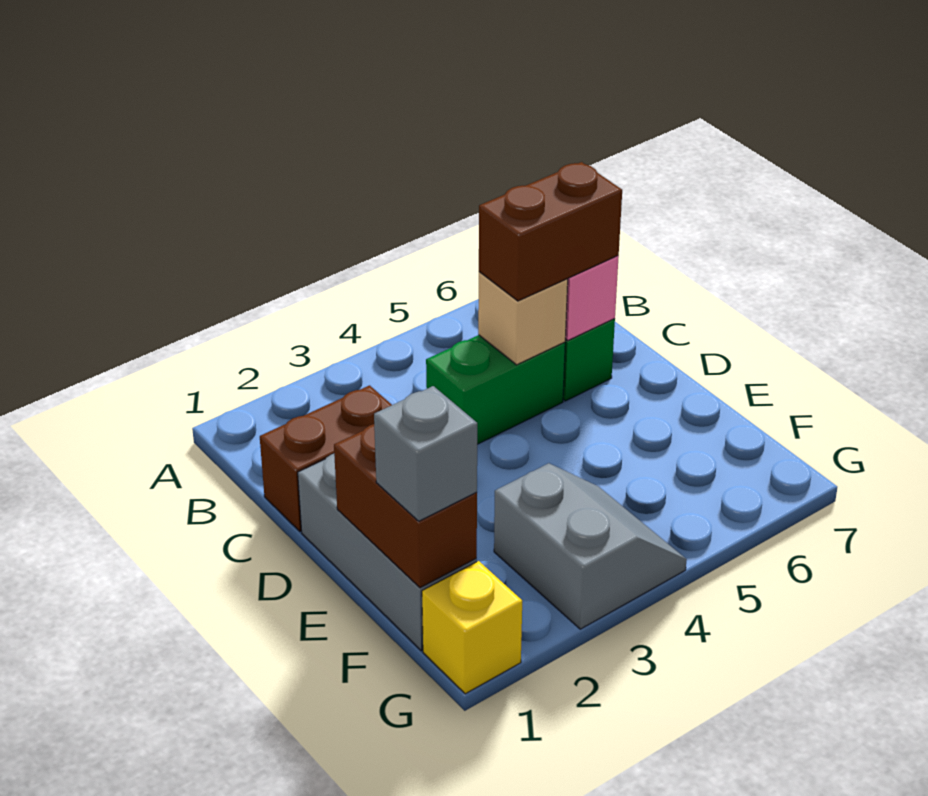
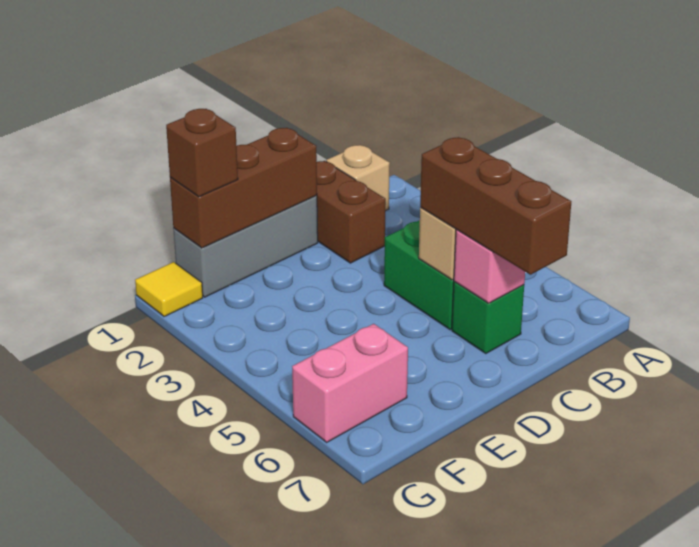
none -> tan brick B1 level 1
brown brick C5:C6 level 3 -> brown brick C5:C7 level 3
brown brick E1:F1 level 2 -> brown brick D1:F1 level 2
grey brick F1 level 3 -> brown brick F1 level 3
grey slope F3:G4 level 1 top 3 -> none
none -> pink brick F6:G6 level 1
yellow brick G1 level 1 -> yellow tile G1 level 1

